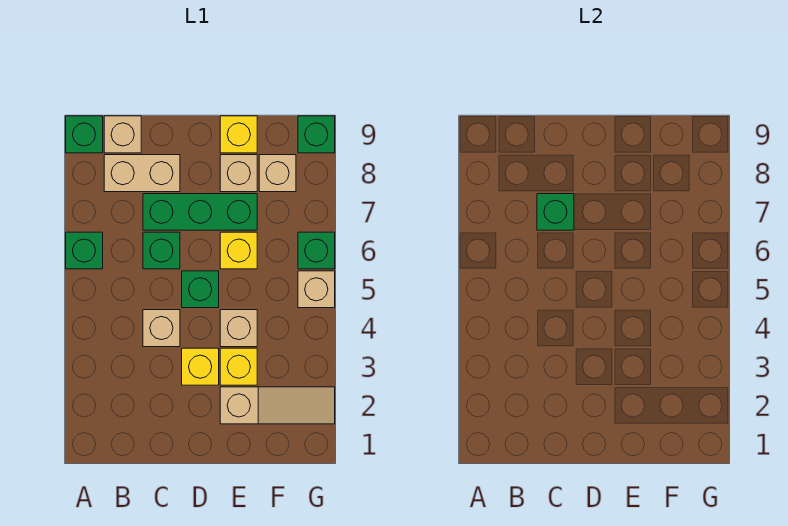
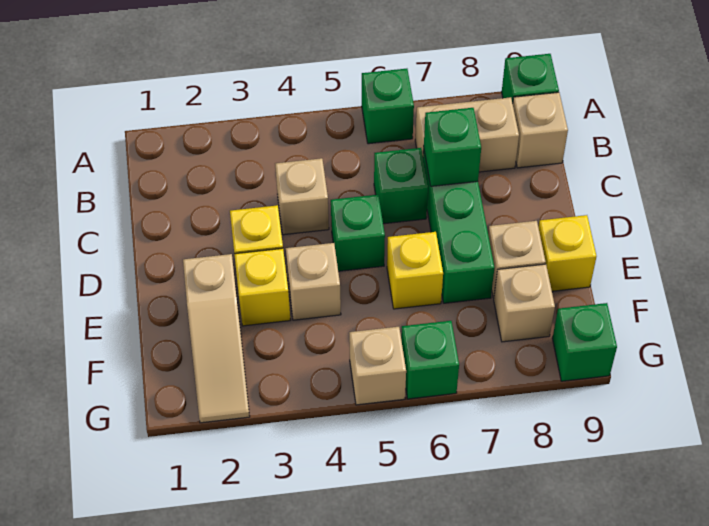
tan brick B8:C8 level 1 -> tan brick B7:B8 level 1

